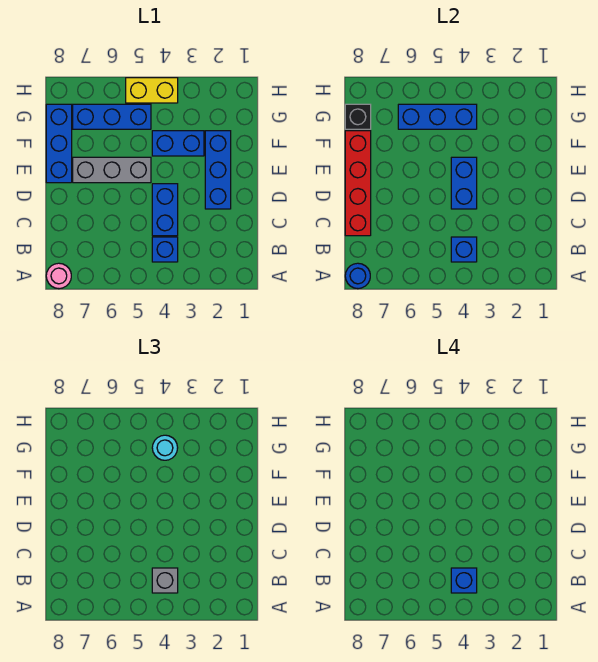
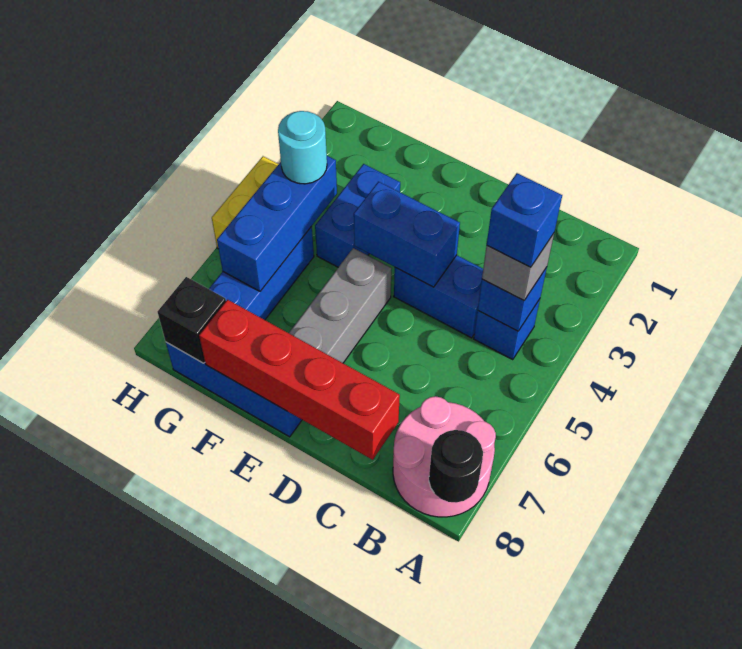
pink round brick A8 level 1 -> pink round brick A7:B8 level 1
blue round brick A8 level 2 -> black round brick A8 level 2
blue brick D2:F2 level 1 -> none

